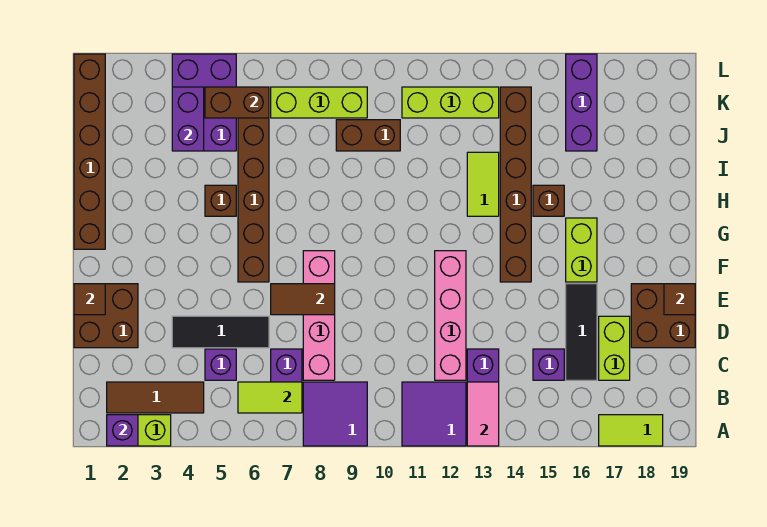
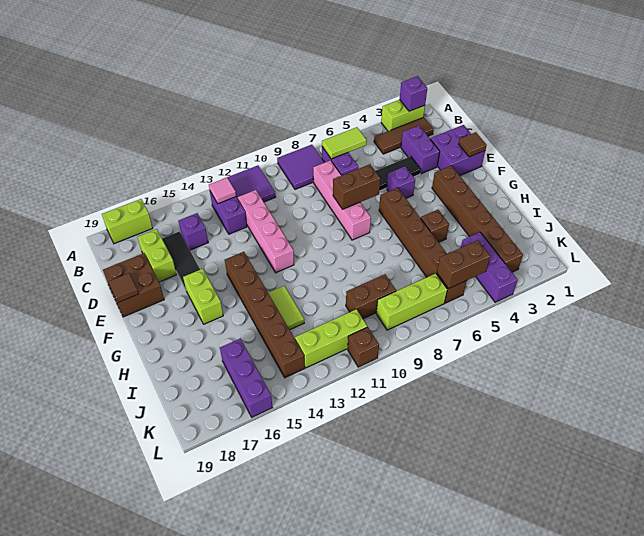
pink tile A13:B13 level 2 -> pink tile B13 level 2
lime tile A17:A18 level 1 -> lime brick A17:A18 level 1
purple brick C5 level 1 -> purple brick E5 level 1
brown brick D1:E2 level 1 -> purple brick D1:E2 level 1
brown tile E7:E8 level 2 -> brown brick E7:E8 level 2
brown brick G1:L1 level 1 -> brown brick F3:K3 level 1
brown brick H15 level 1 -> brown brick L11 level 1
purple brick J4:L5 level 1 -> purple brick J4:L4 level 1
purple brick J4:K4 level 2 -> purple brick C3:D3 level 1

